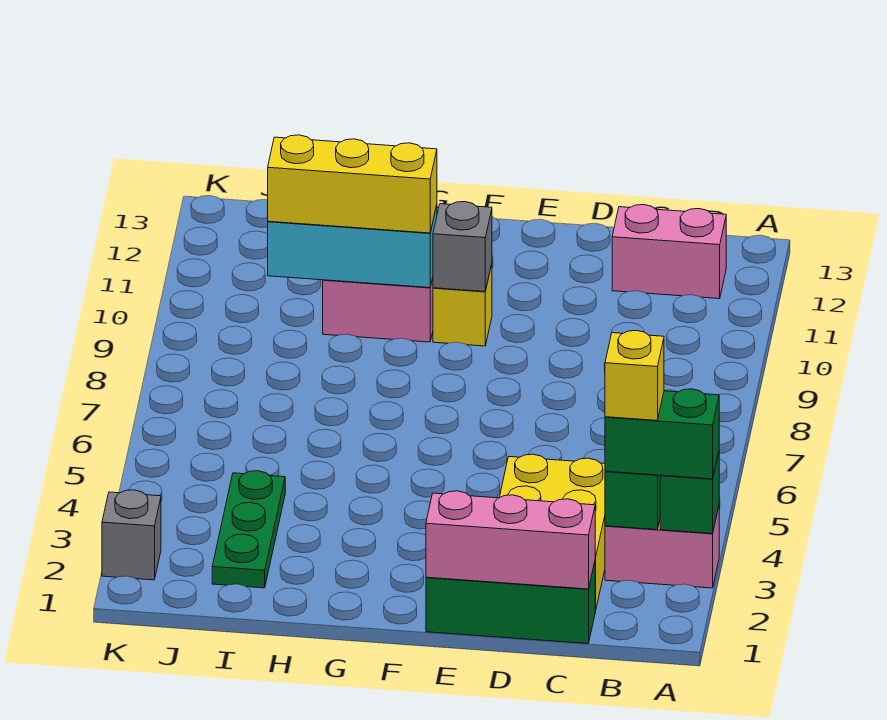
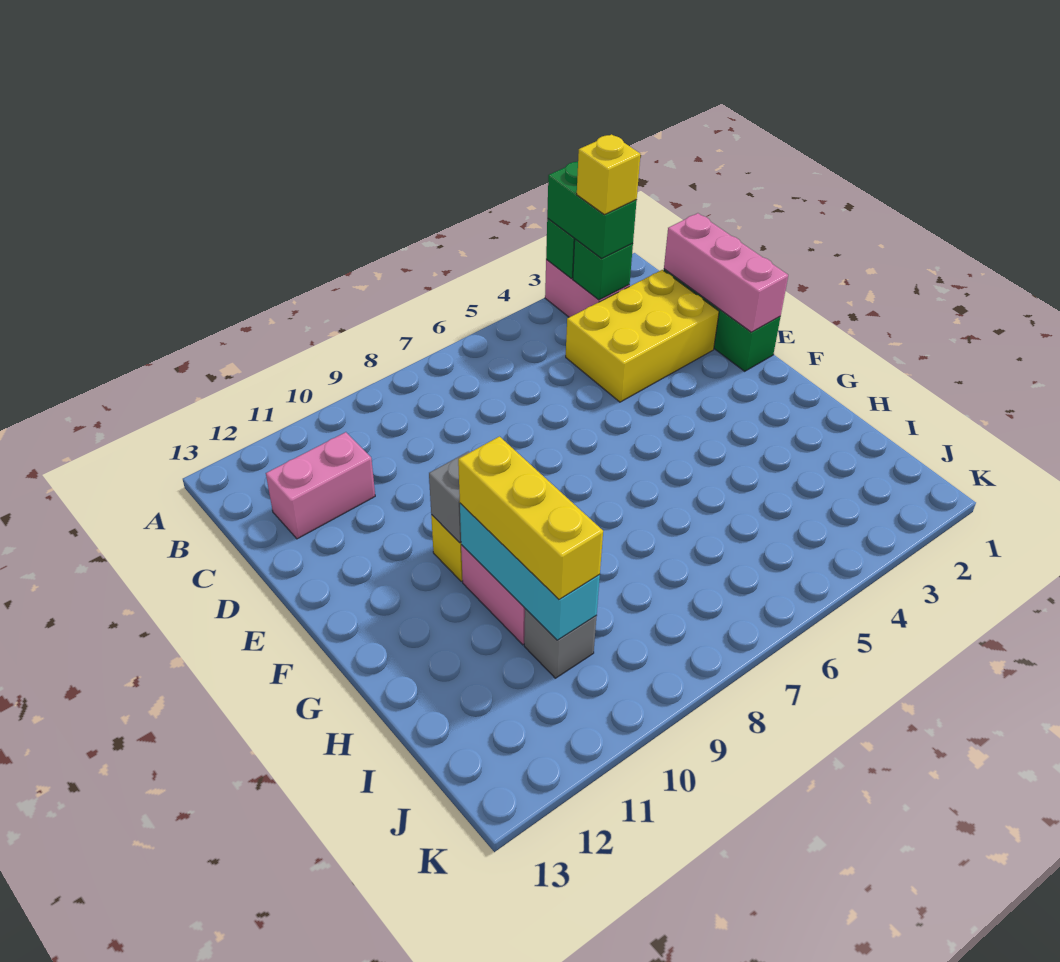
pink brick B12:C12 level 1 -> pink brick C11:C12 level 1
green plate I2:I4 level 1 -> none
grey brick K2 level 1 -> grey brick I10 level 1

